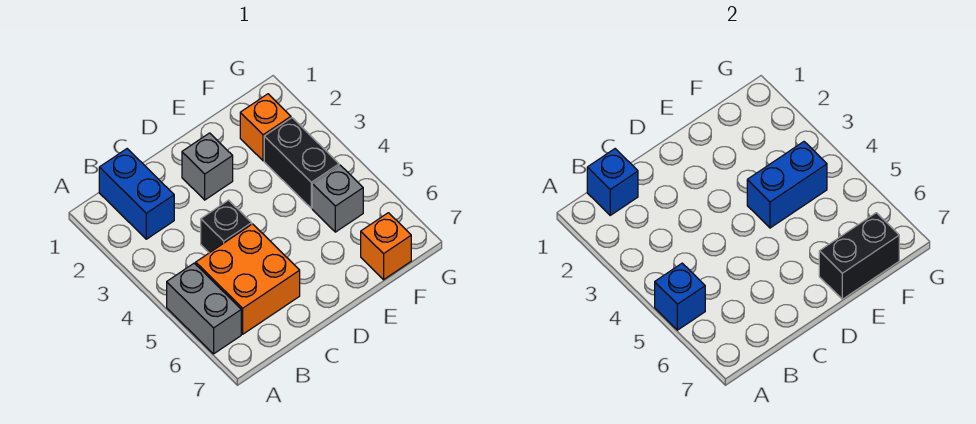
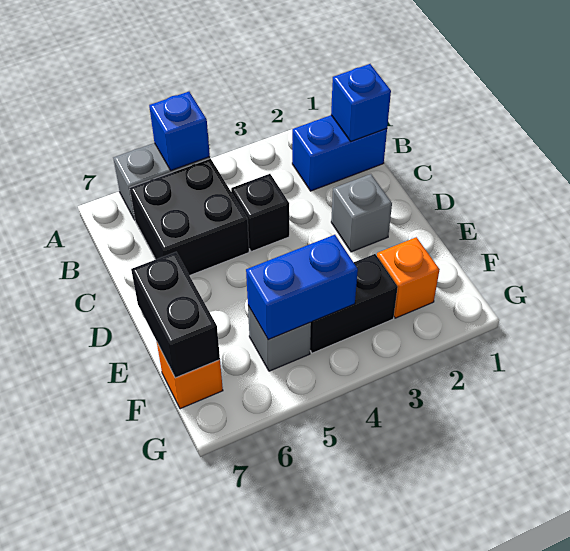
orange brick B5:C6 level 1 -> black brick B5:C6 level 1
blue brick E4:F4 level 2 -> blue brick F4:F5 level 2

